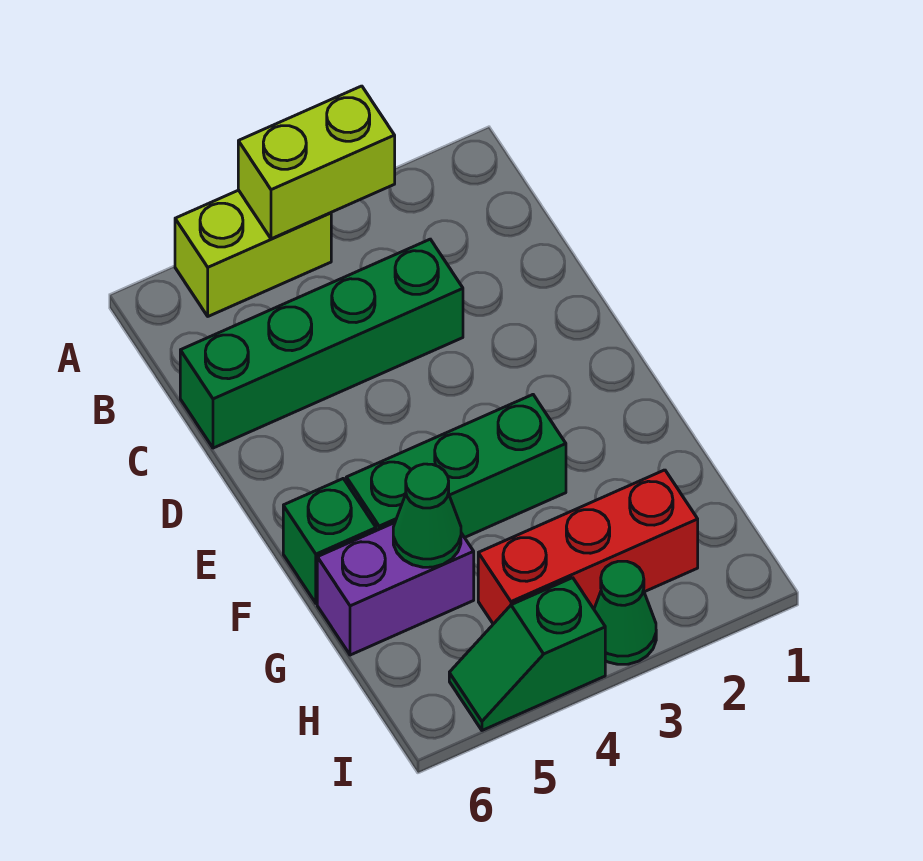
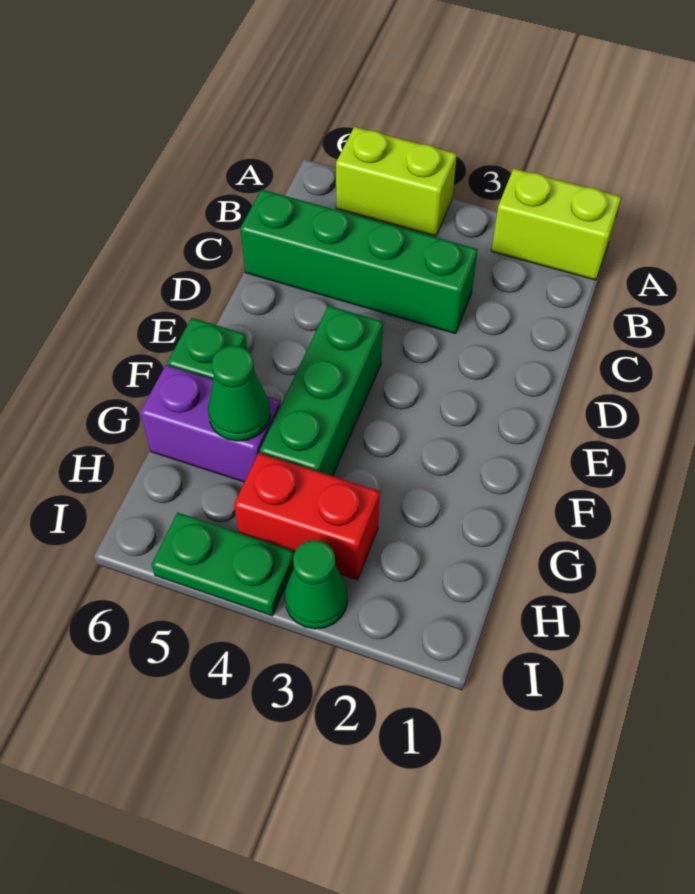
lime brick A3:A4 level 2 -> lime brick A1:A2 level 1
green brick F3:F5 level 1 -> green brick E4:G4 level 1
red brick H2:H4 level 1 -> red brick H3:H4 level 1
green slope I4:I5 level 1 top 4 -> green plate I4:I5 level 1

